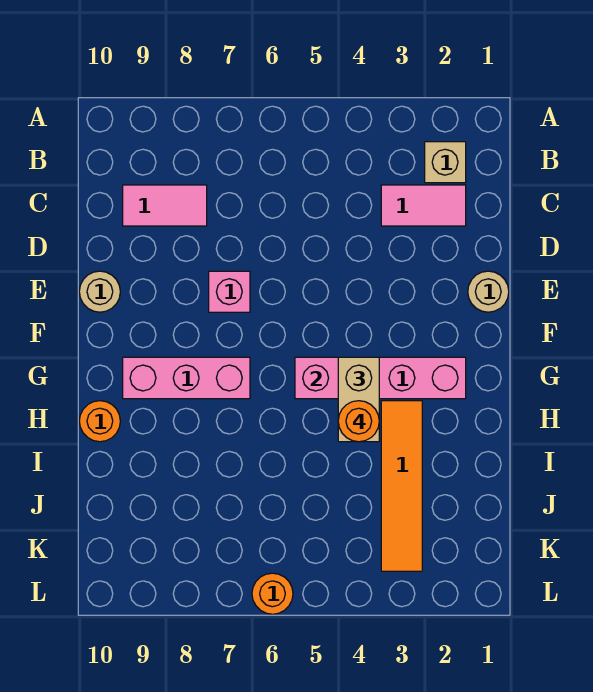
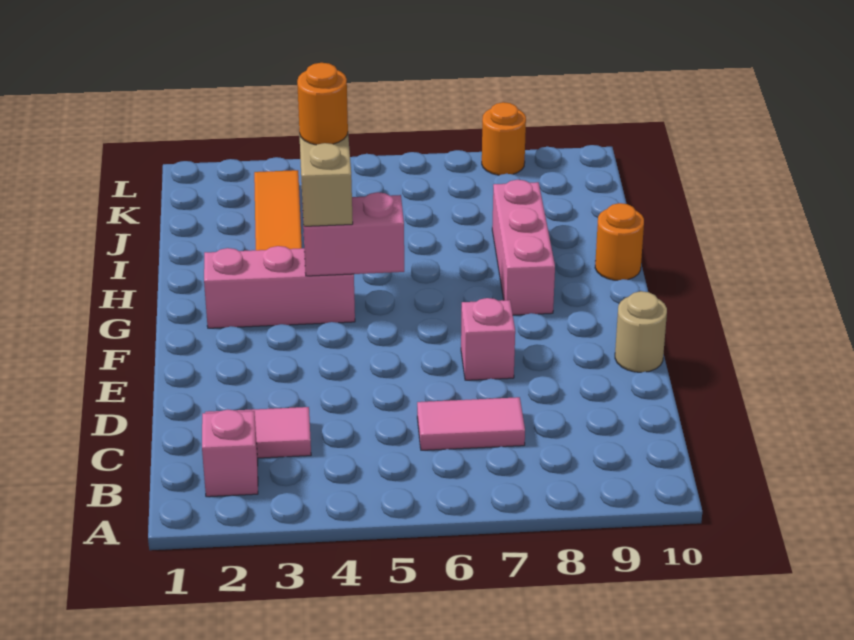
tan brick B2 level 1 -> pink brick B2 level 1
pink tile C8:C9 level 1 -> pink tile C6:C7 level 1
tan round brick E1 level 1 -> none
pink brick G7:G9 level 1 -> pink brick G8:I8 level 1
orange round brick L6 level 1 -> orange round brick L8 level 1

